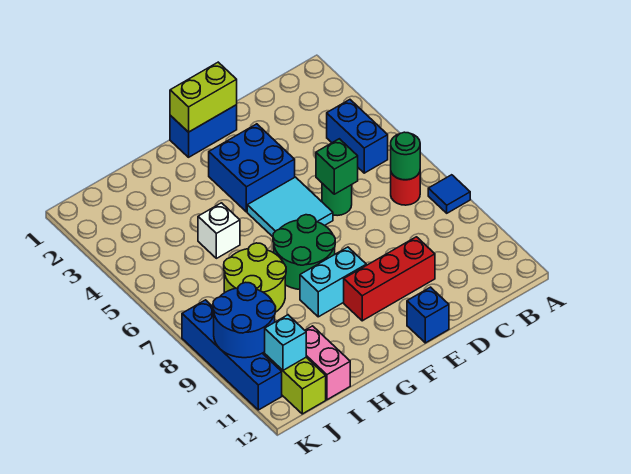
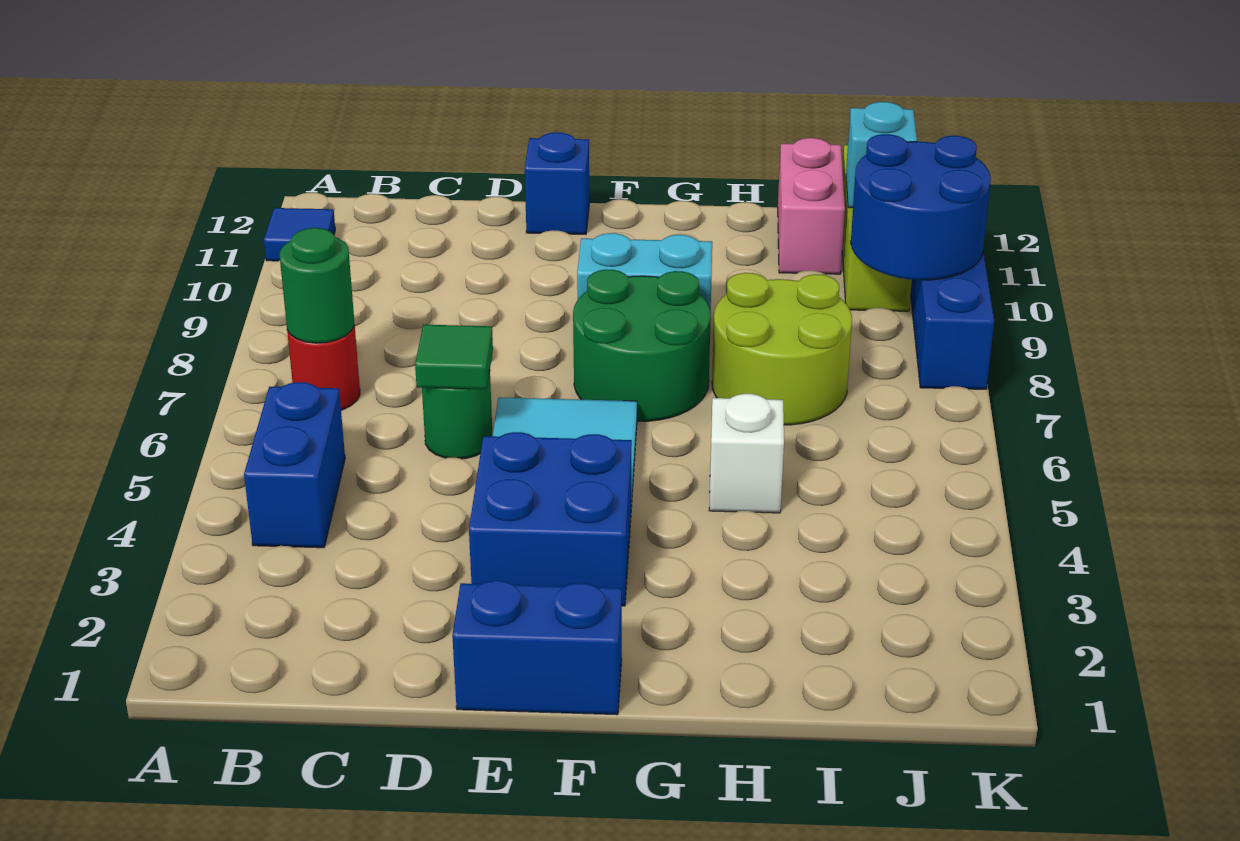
blue tile A8 level 1 -> blue tile A11 level 1
green brick D6 level 2 -> green tile D6 level 2
red brick D10:F10 level 1 -> none
lime brick E1:F1 level 2 -> none

